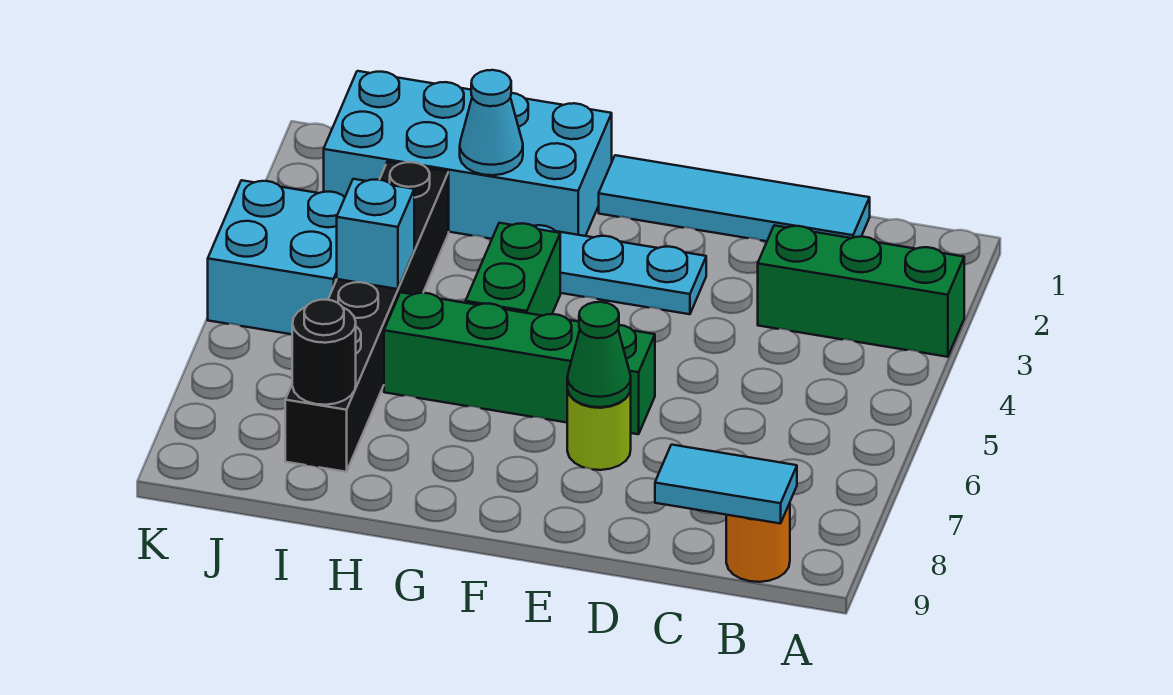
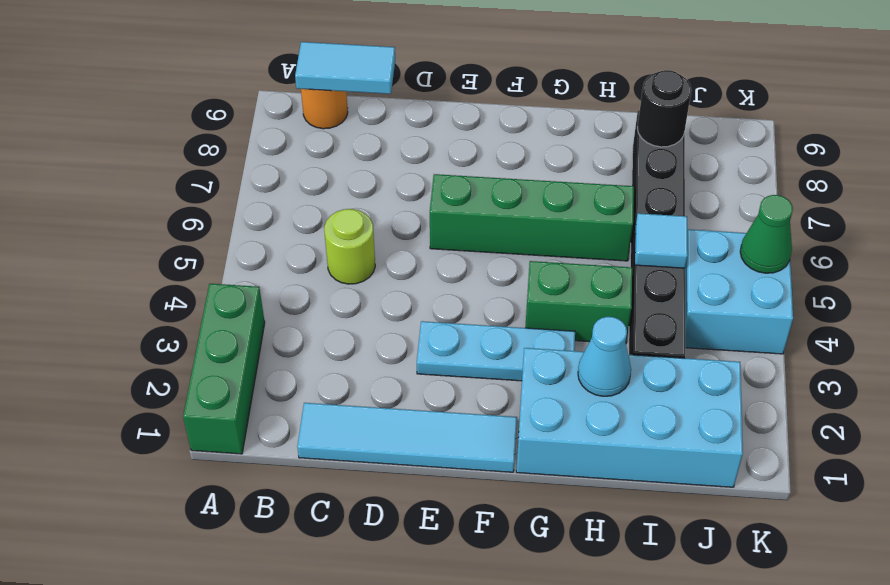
green brick A3:C3 level 1 -> green brick A1:A3 level 1
lime round brick E7 level 1 -> lime round brick C5 level 1
green cone E7 level 2 -> green cone K5 level 2
green brick G4:G5 level 1 -> green brick G4:H4 level 1
cyan brick I5 level 2 -> cyan tile I5 level 2

